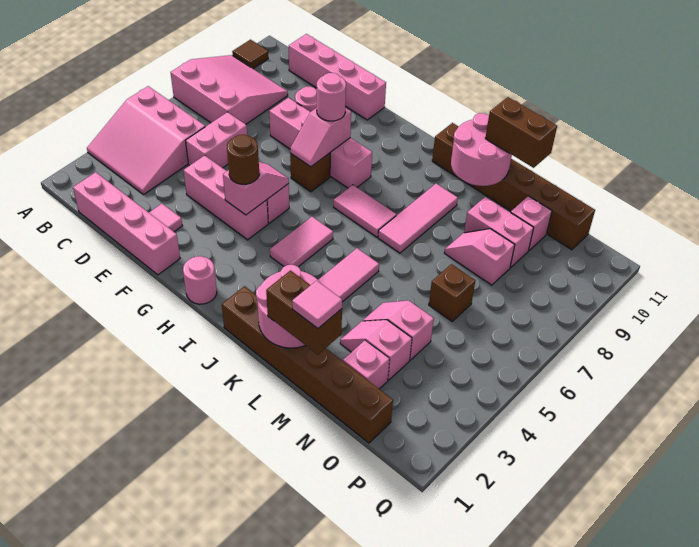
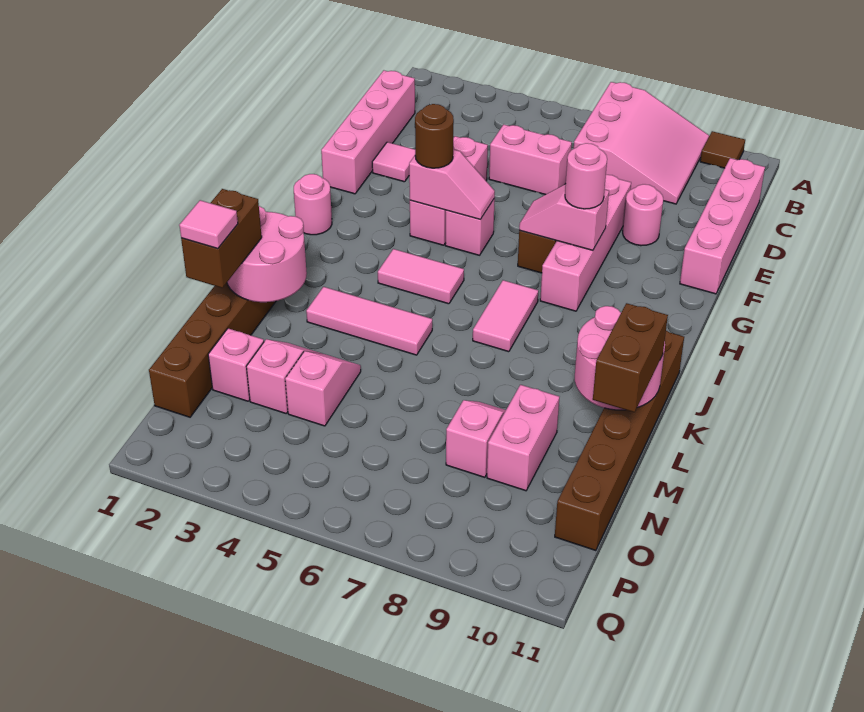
pink slope A3:C5 level 1 top 5 -> none
pink tile K7:K9 level 1 -> none
brown brick N6 level 1 -> none
pink brick N10 level 1 -> none

